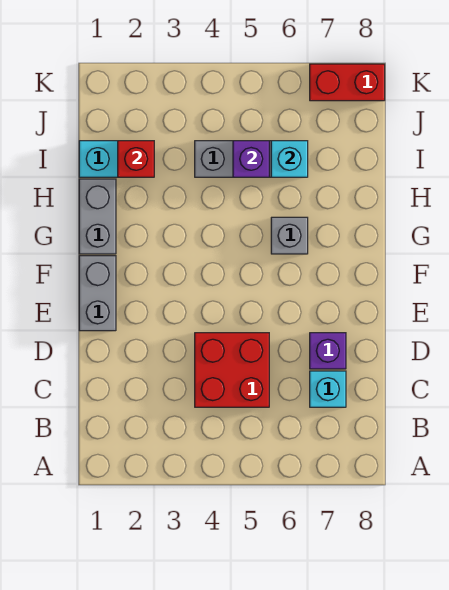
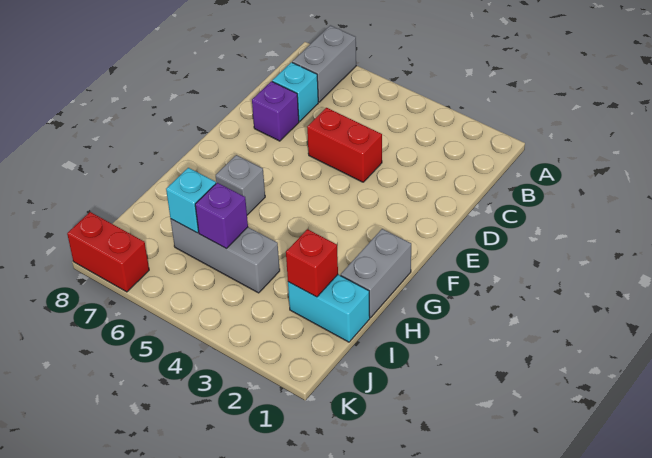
red brick C4:D5 level 1 -> red brick D4:D5 level 1
grey brick E1:F1 level 1 -> grey brick A7:B7 level 1

